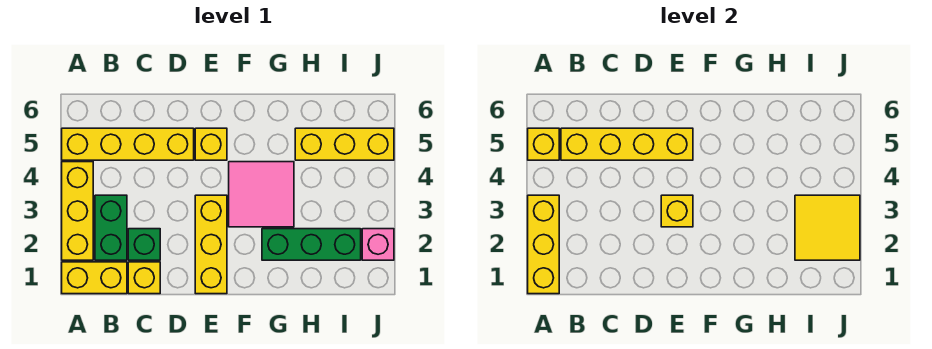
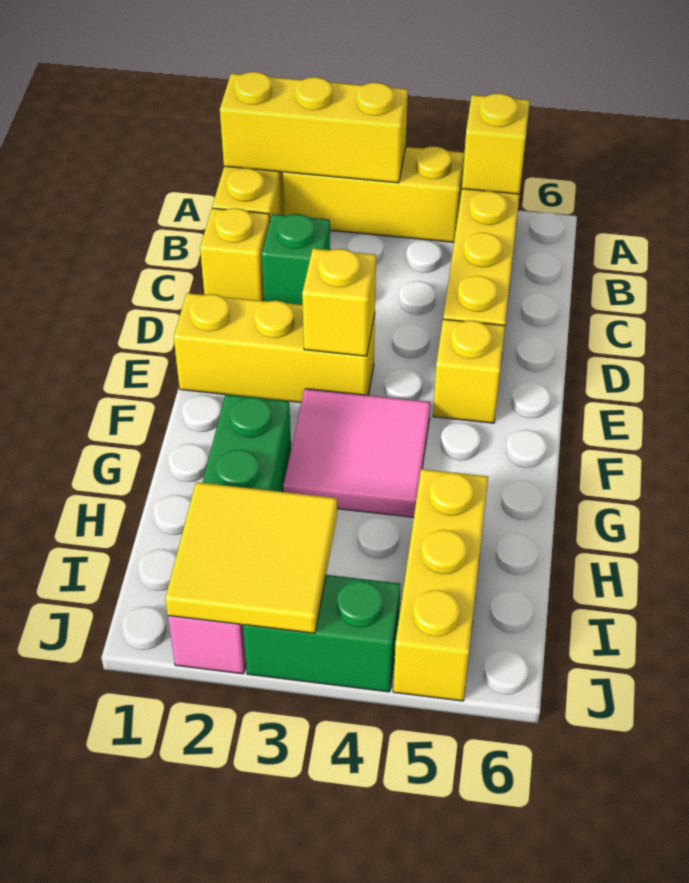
green brick B2:B3 level 1 -> green brick J3:J4 level 1
yellow brick B5:E5 level 2 -> none

